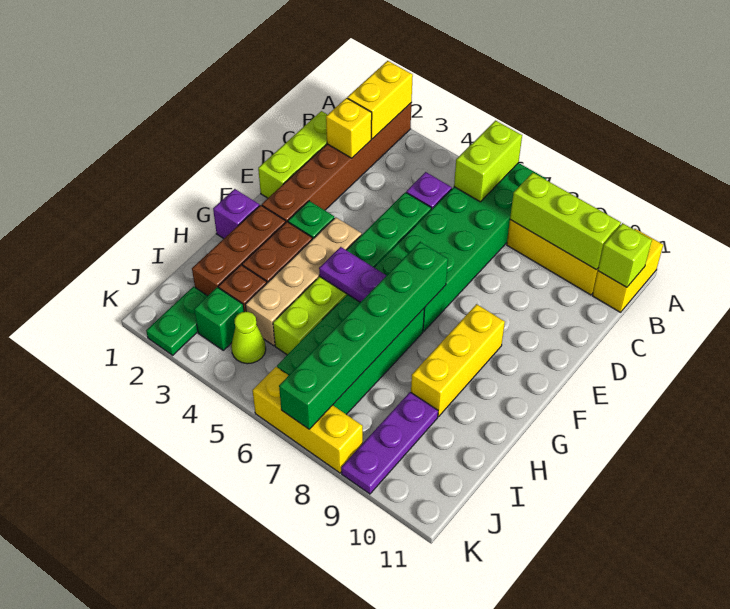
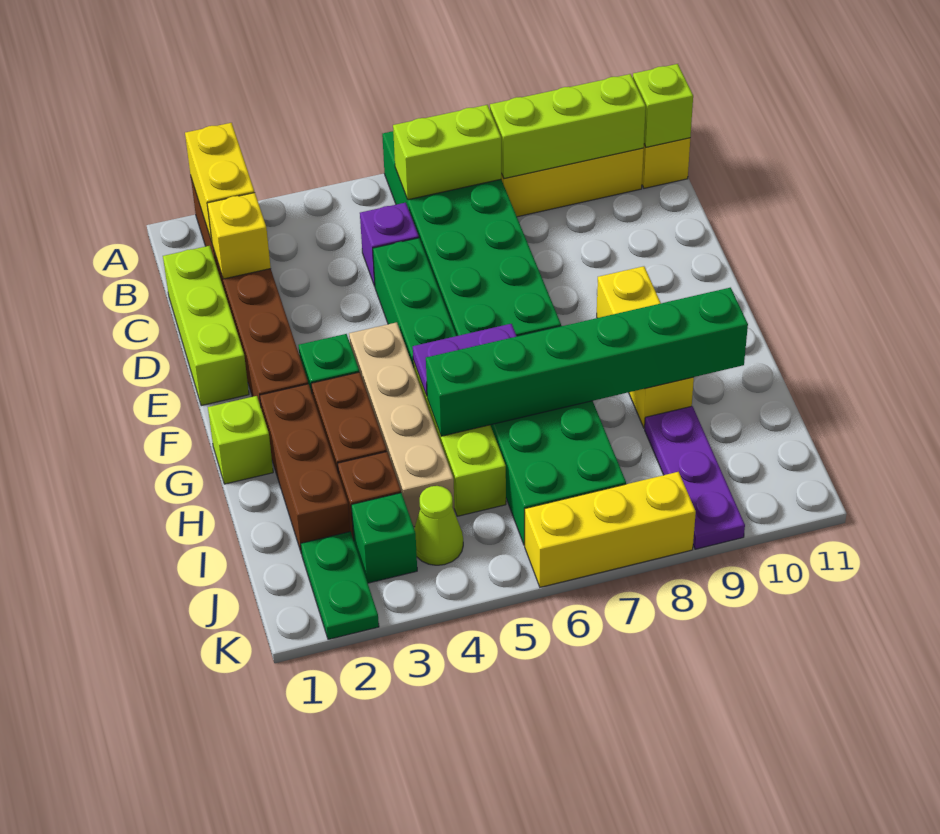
lime brick A6:B6 level 2 -> lime brick B6:B7 level 2
green brick F7:K7 level 2 -> green brick H5:H10 level 2
purple brick G1 level 1 -> lime brick G1 level 1

